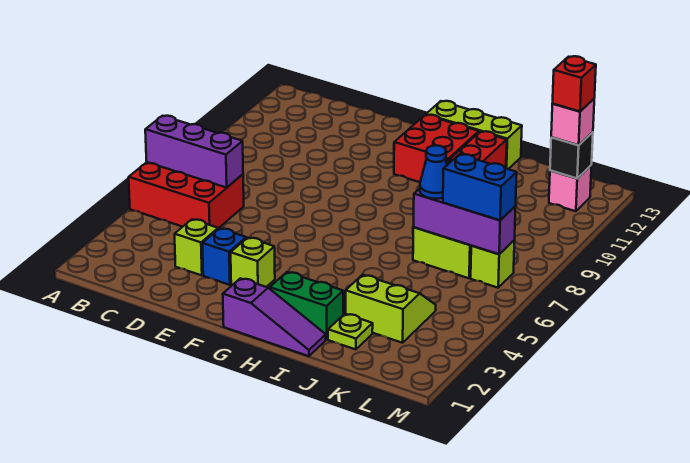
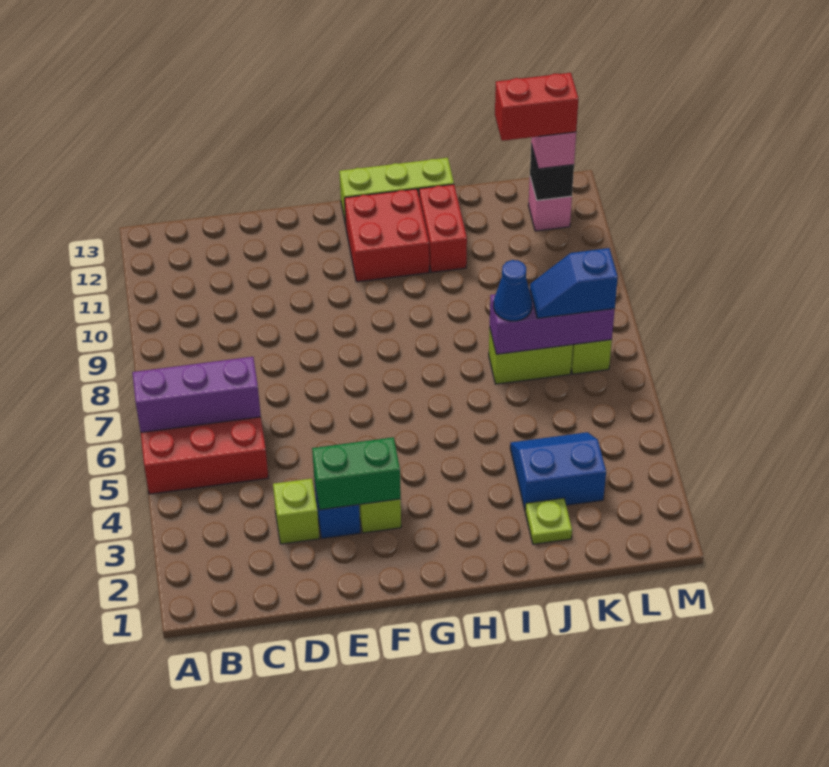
purple slope G1:I1 level 1 top G -> none
green brick H2:I2 level 1 -> green brick E3:F3 level 2
lime slope J3:K4 level 1 top 3 -> blue slope J3:K4 level 1 top 3
blue brick K7:L7 level 3 -> blue slope K7:L7 level 3 top L
red brick L12 level 4 -> red brick K12:L12 level 4

